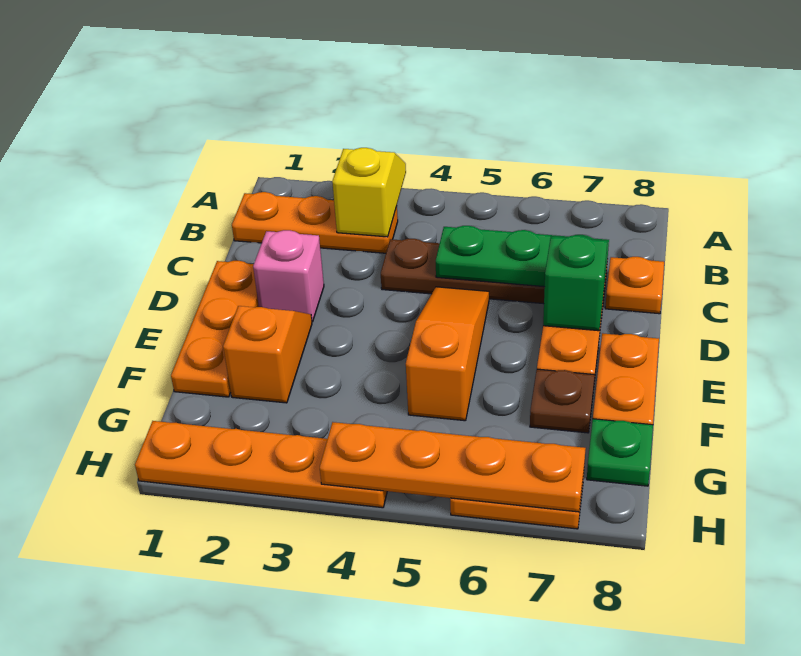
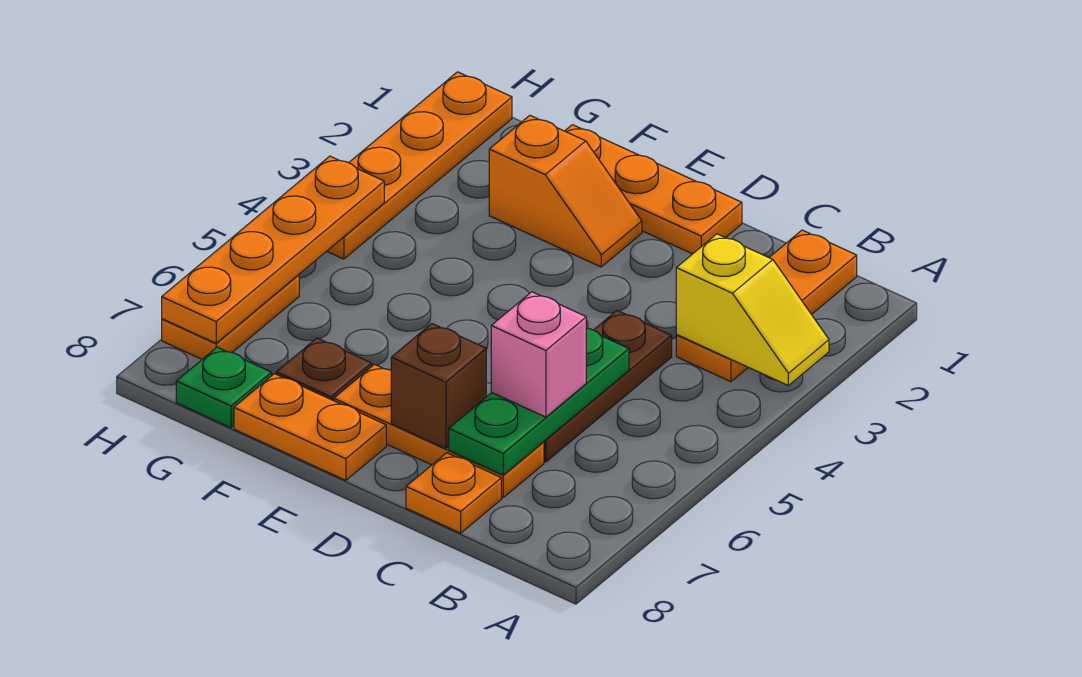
pink brick D2 level 1 -> pink brick C6 level 3
orange slope D5:F5 level 1 top F -> none
green brick D7 level 2 -> brown brick D7 level 2

